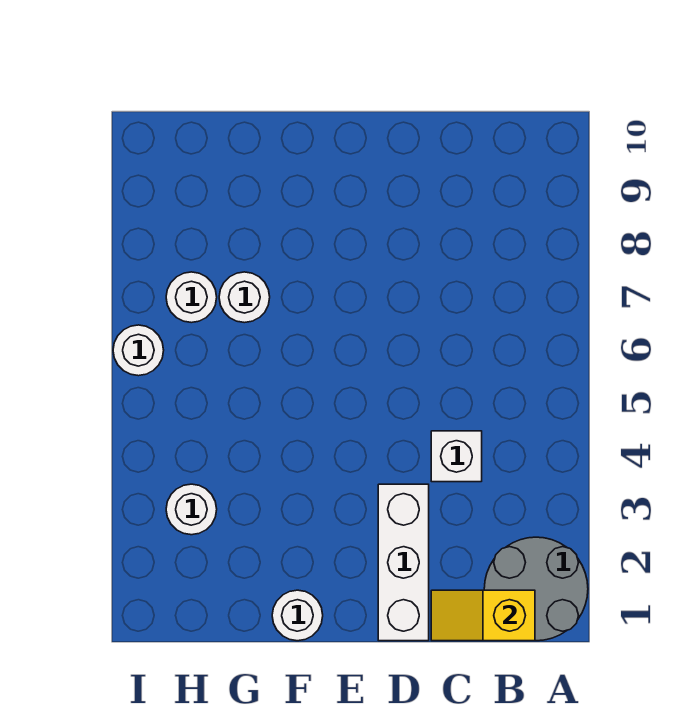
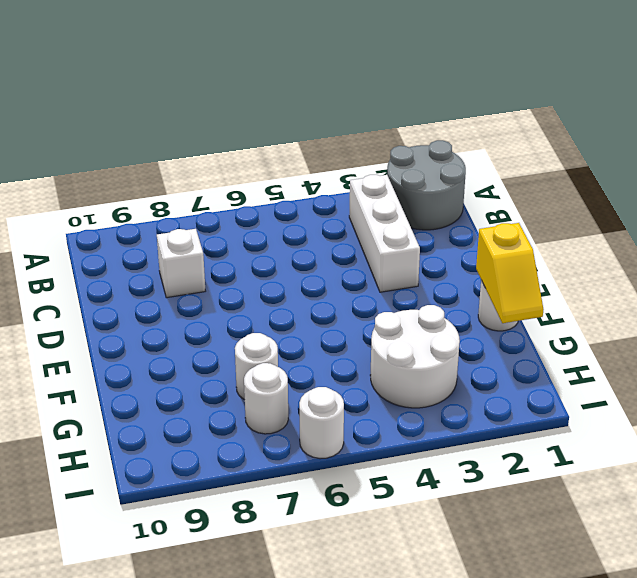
yellow slope B1:C1 level 2 top B -> yellow slope F1:G1 level 2 top F
white brick C4 level 1 -> white brick C8 level 1
white brick D1:D3 level 1 -> white brick B3:D3 level 1
white round brick H3 level 1 -> white round brick G3:H4 level 1

